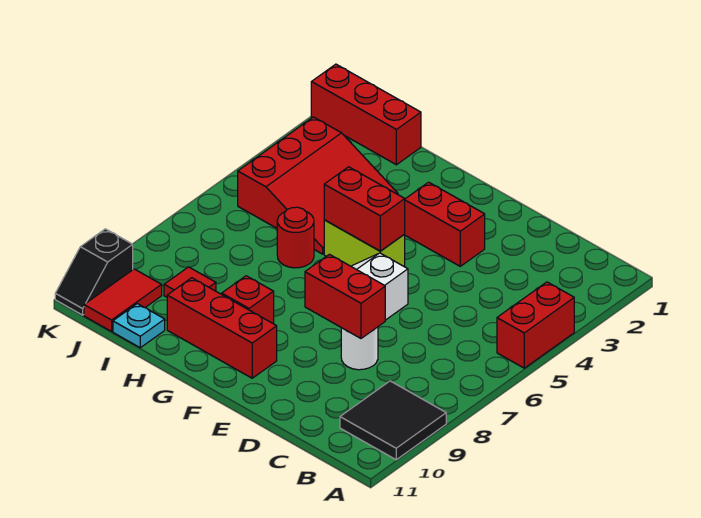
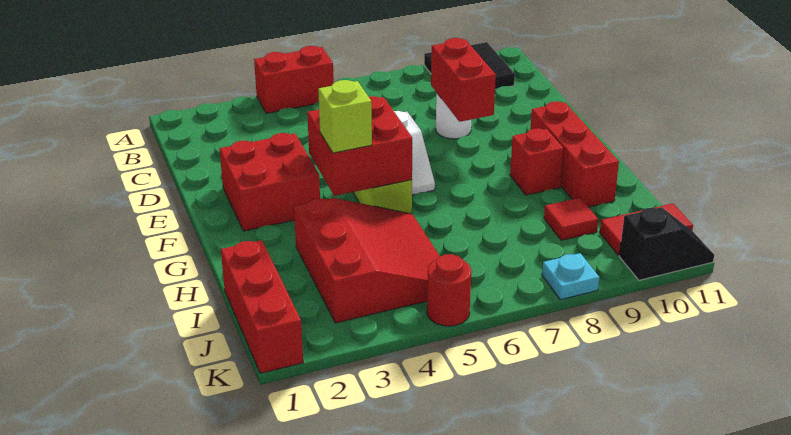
red brick E3:F3 level 1 -> red brick E2:F3 level 1
red brick F5:G5 level 2 -> red brick F4:G5 level 2
none -> lime brick G4 level 3
red slope H3:J5 level 1 top J -> red slope H3:J5 level 1 top 3
red round brick H6 level 1 -> red round brick K5 level 1
cyan plate I11 level 1 -> cyan plate K8 level 1

